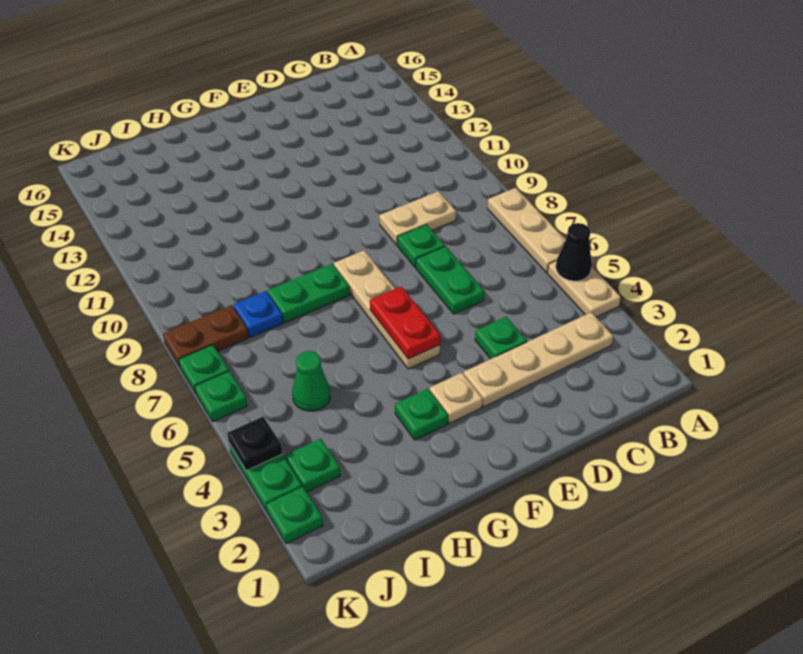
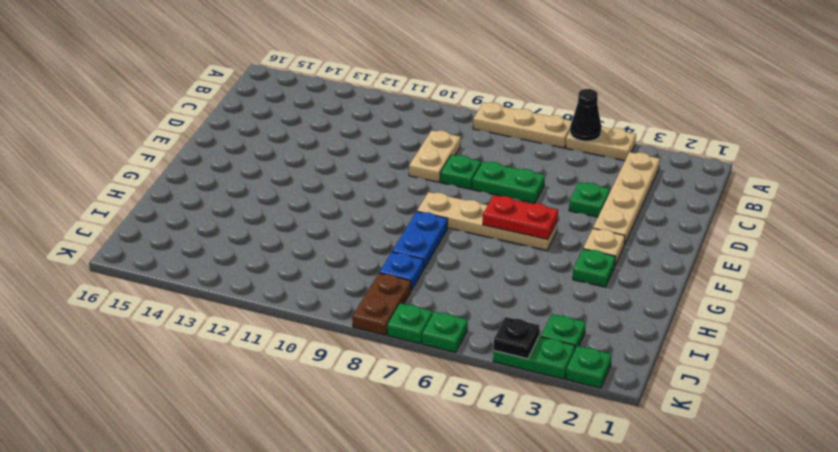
green plate G8:H8 level 1 -> blue plate G8:H8 level 1
green cone I5 level 1 -> none

